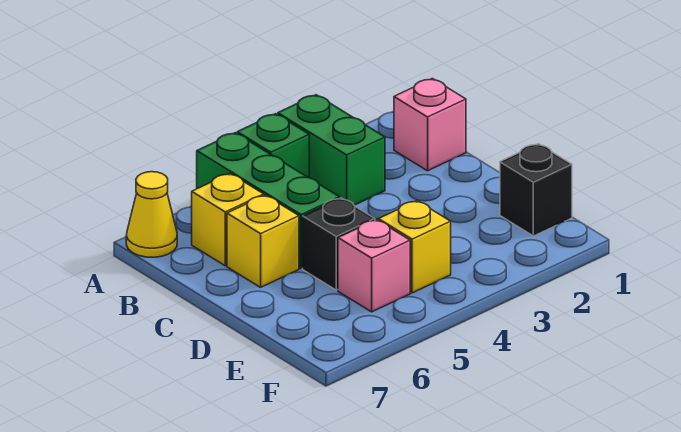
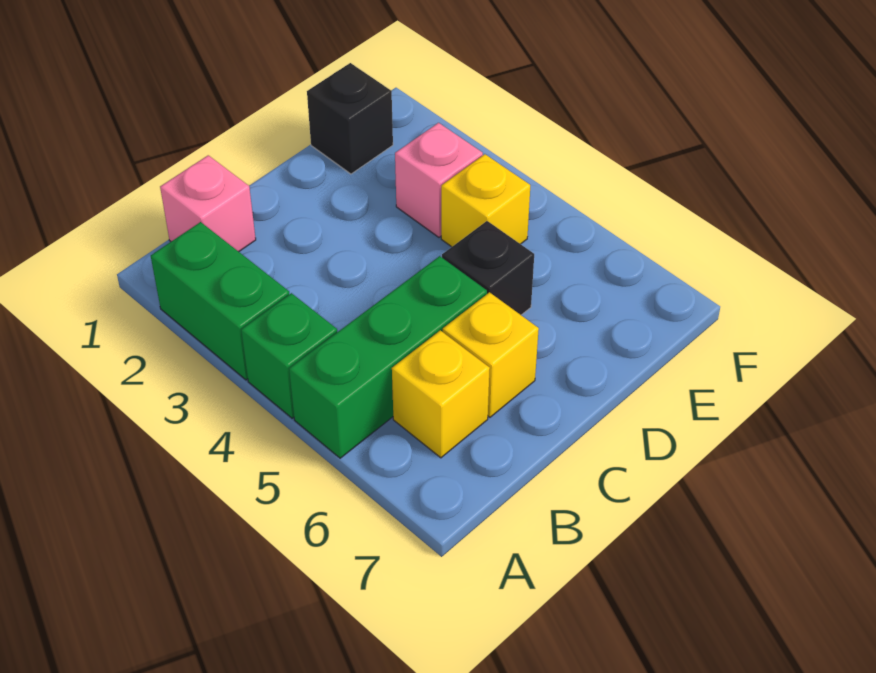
green brick A3:B3 level 1 -> green brick A2:A3 level 1
yellow cone A7 level 1 -> none
pink brick E5 level 1 -> pink brick E3 level 1

